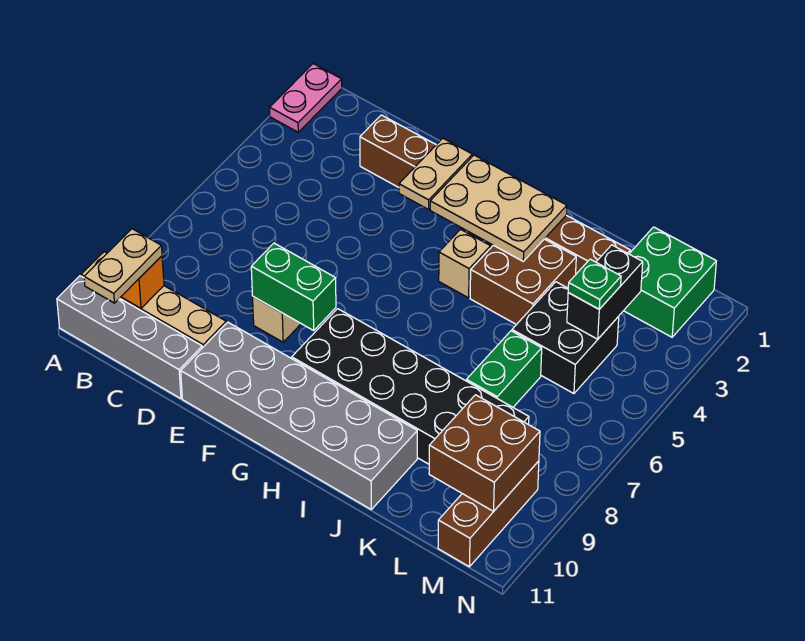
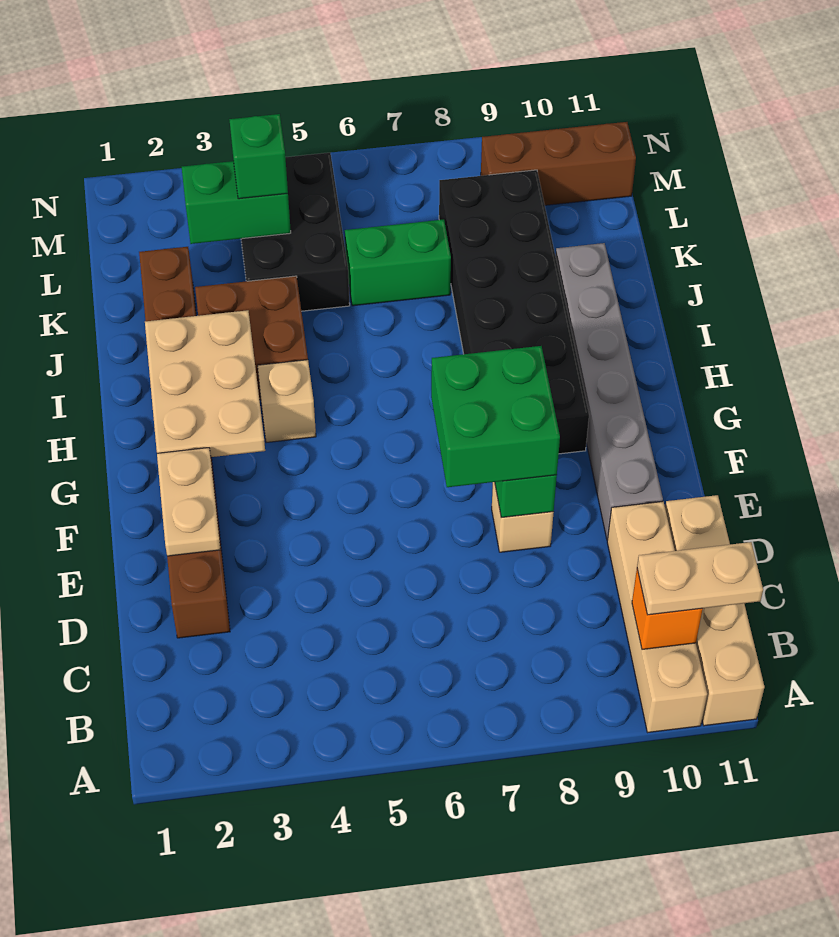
pink plate A1:A2 level 1 -> none
grey brick A11:D11 level 1 -> tan brick A11:D11 level 1
grey brick E10:J11 level 1 -> grey brick E10:J10 level 1
tan plate F2:F3 level 2 -> tan plate E2:F2 level 2
black brick K4:L5 level 1 -> black brick K4:M5 level 1
green brick L1:M2 level 1 -> green brick E7:F8 level 3
black brick L3:L4 level 2 -> green brick L3:L4 level 2
green plate L4 level 3 -> green brick L4 level 3
brown brick L9:M10 level 2 -> none

